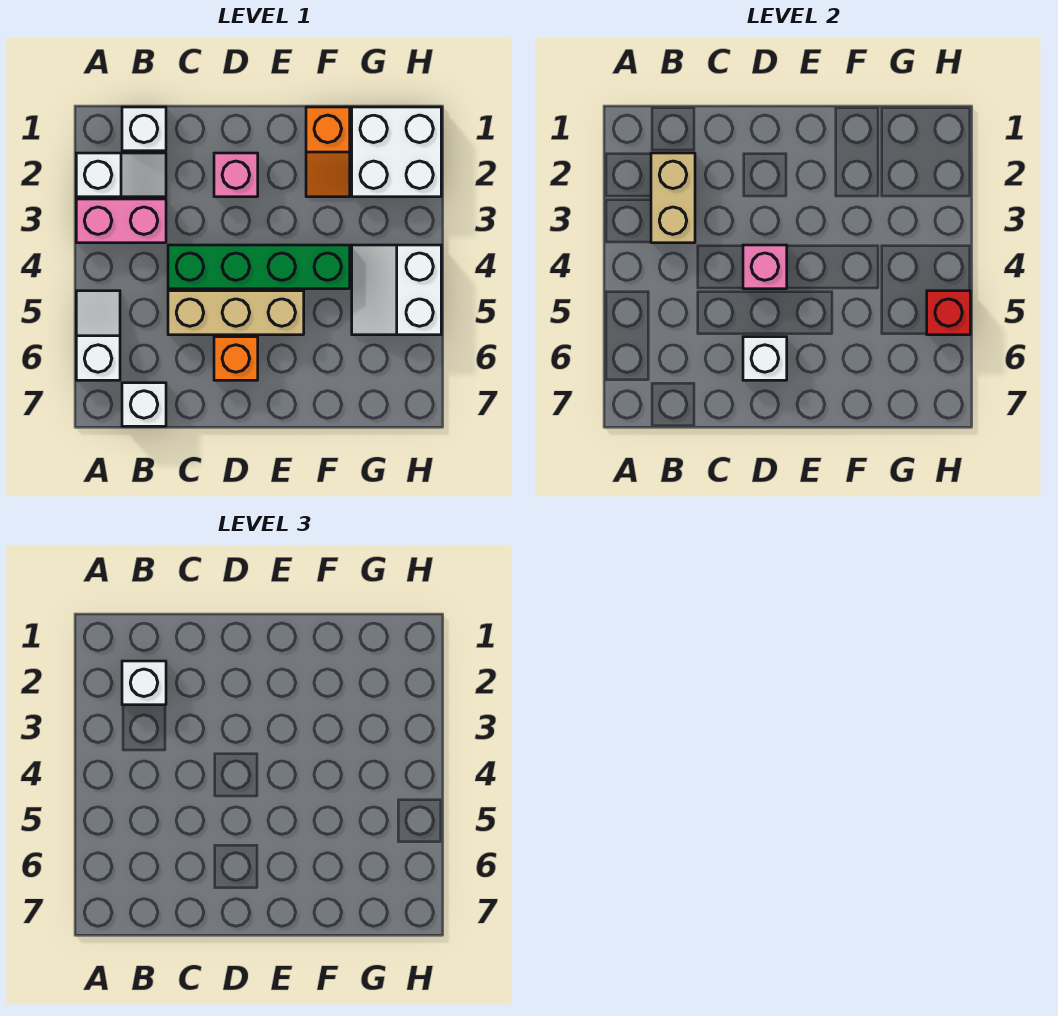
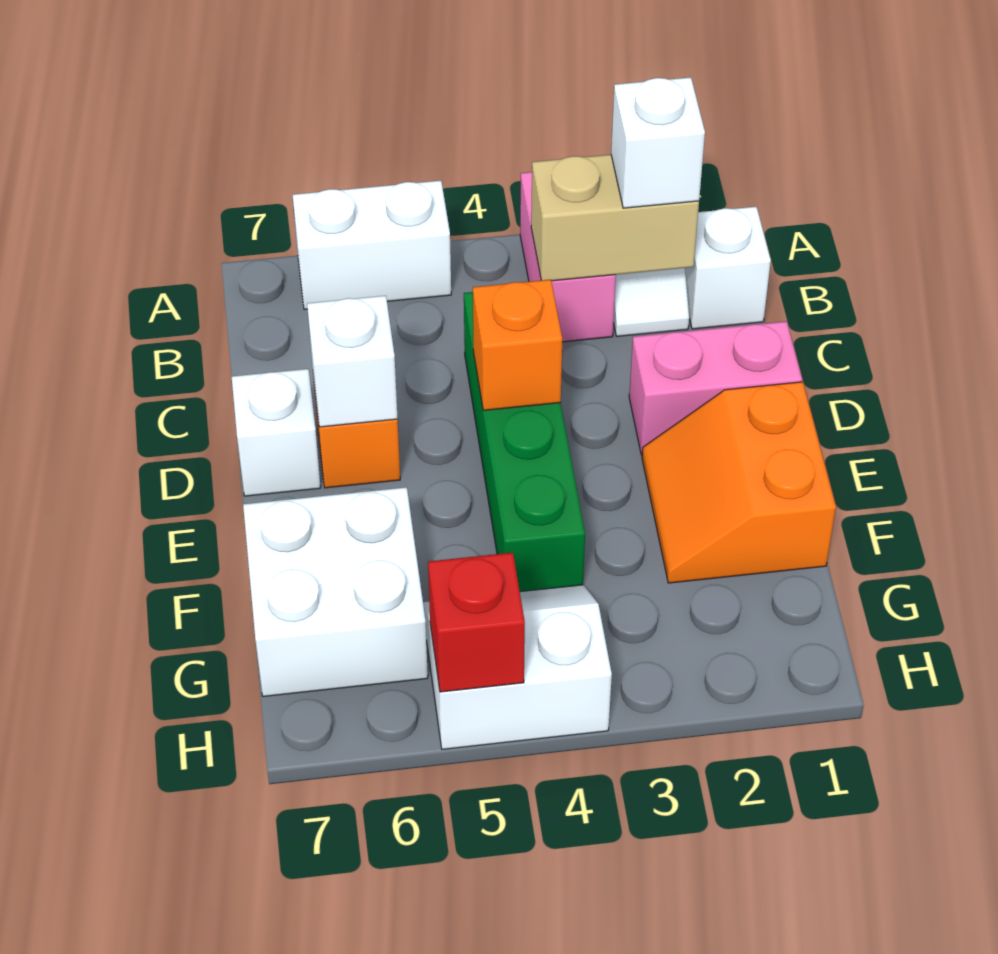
white slope A5:A6 level 1 top 6 -> white brick A5:A6 level 1
white brick B7 level 1 -> white brick D7 level 1
tan brick C5:E5 level 1 -> none
pink brick D2 level 1 -> pink brick D1:D2 level 1
pink brick D4 level 2 -> orange brick D4 level 2
orange slope F1:F2 level 1 top 1 -> orange slope E1:F2 level 1 top 1
white brick G1:H2 level 1 -> white brick F6:G7 level 1

